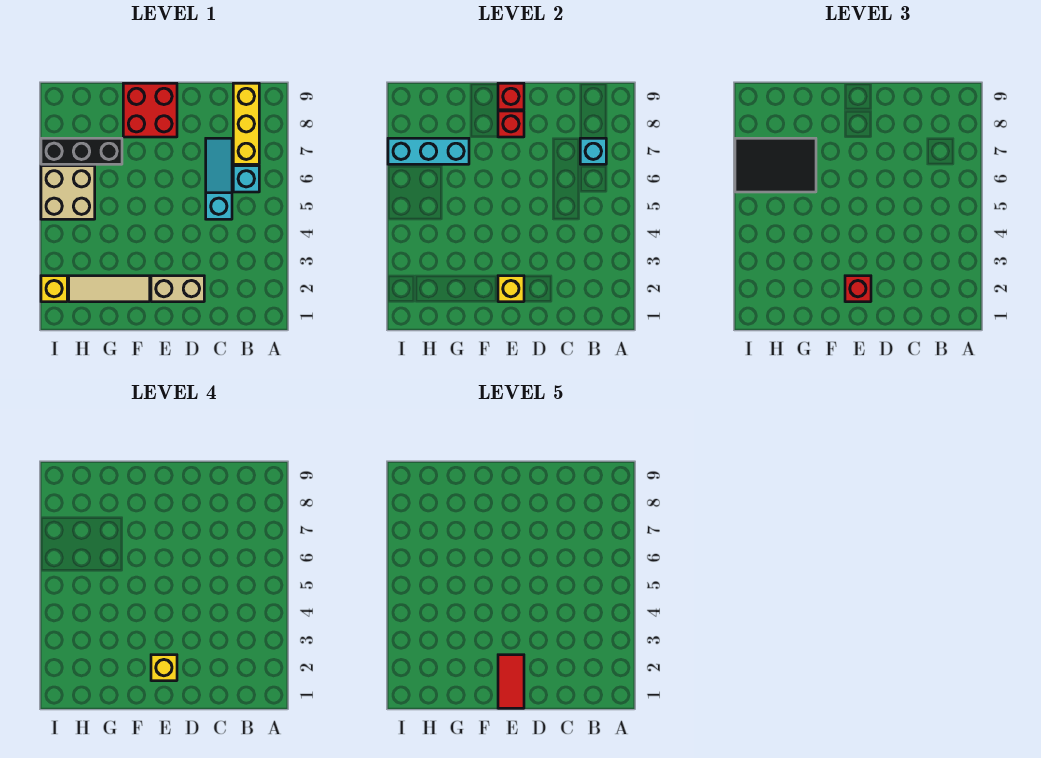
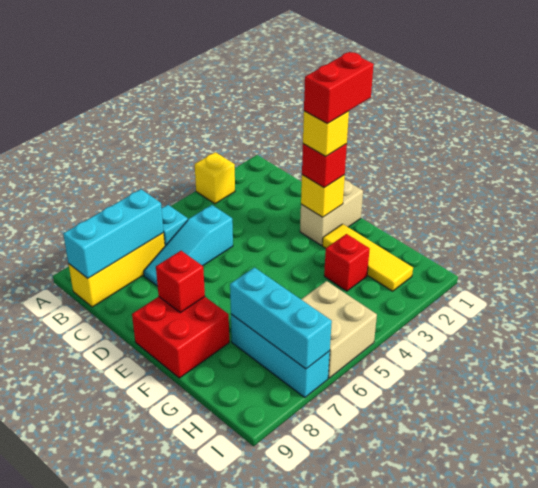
cyan brick B7 level 2 -> cyan brick B7:B9 level 2
tan brick D2:E2 level 1 -> tan brick E1:E2 level 1
red tile E1:E2 level 5 -> red brick E1:E2 level 5
red brick E9 level 2 -> red brick G3 level 1
tan tile F2:H2 level 1 -> yellow tile F2:H2 level 1
black tile G6:I7 level 3 -> none
black brick G7:I7 level 1 -> cyan brick G7:I7 level 1
yellow brick I2 level 1 -> yellow brick A3 level 1

